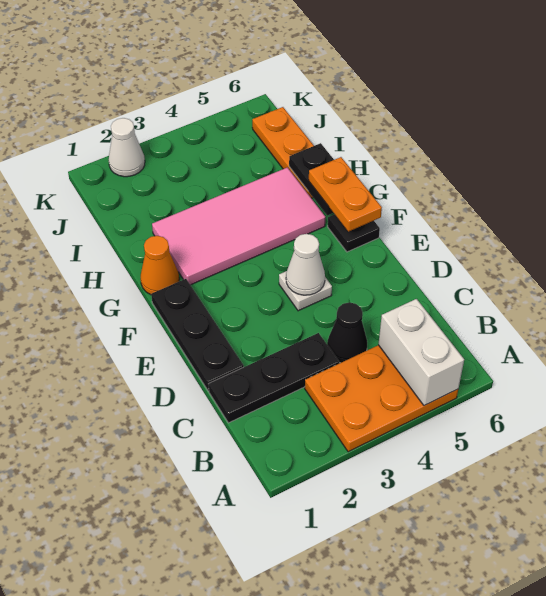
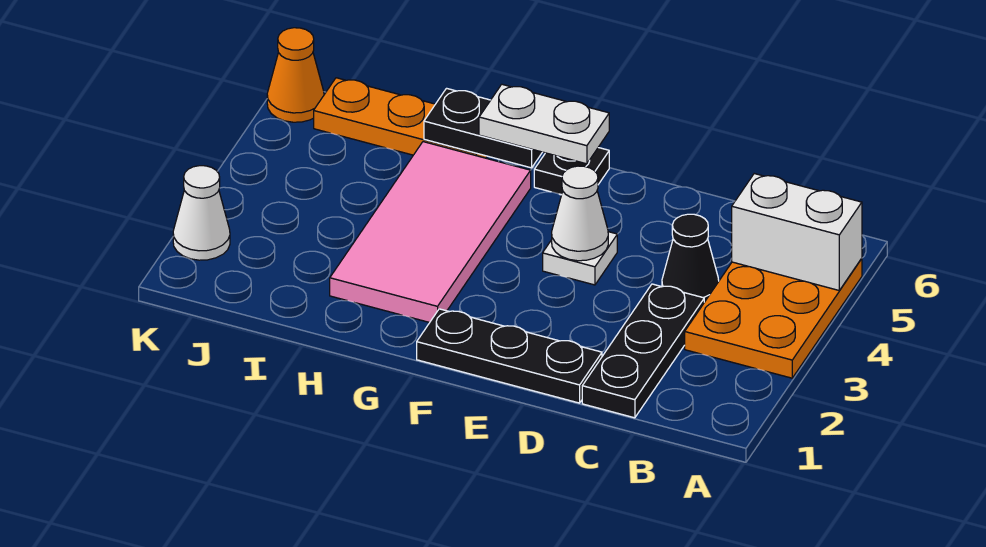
orange plate F6:G6 level 3 -> white plate F6:G6 level 3
orange cone G1 level 1 -> orange cone K6 level 1

